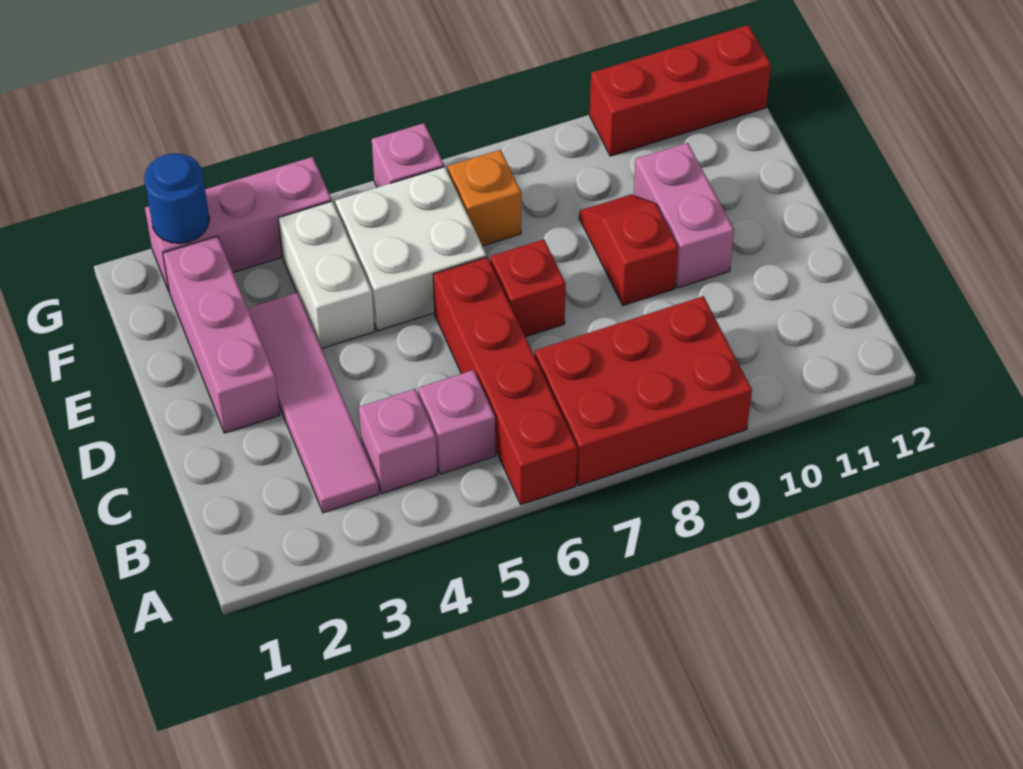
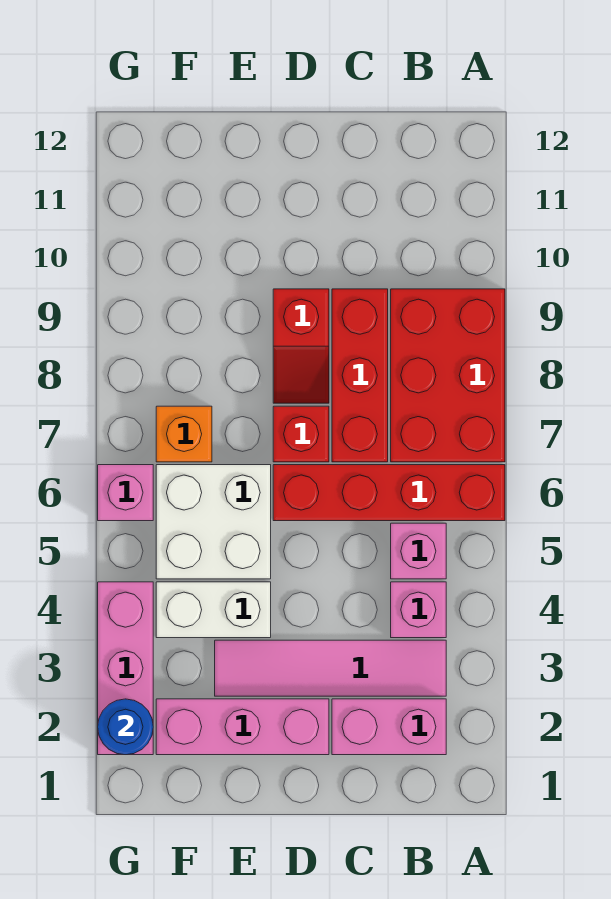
red slope D9:E9 level 1 top D -> red slope D8:D9 level 1 top 9
pink brick D10:E10 level 1 -> pink brick B2:C2 level 1
red brick G10:G12 level 1 -> red brick C7:C9 level 1

